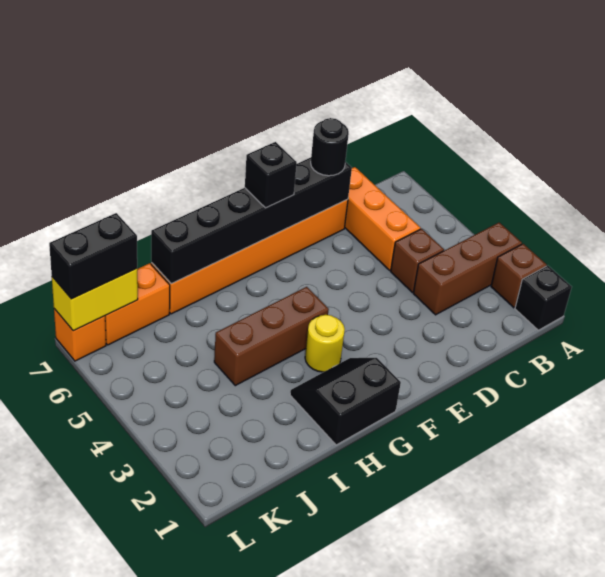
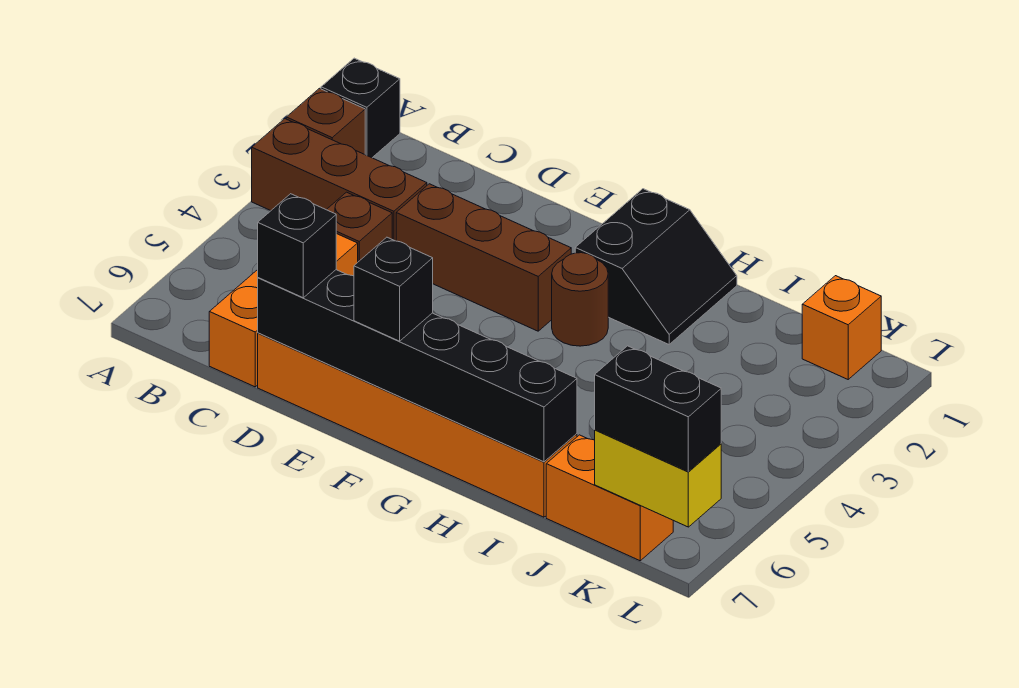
black round brick D7 level 3 -> black brick D7 level 3
black slope G1:H2 level 1 top 1 -> black slope G1:H2 level 1 top G
yellow round brick G3 level 1 -> brown round brick G3 level 1
brown brick G4:I4 level 1 -> brown brick D3:F3 level 1
orange brick L7 level 1 -> orange brick K1 level 1

